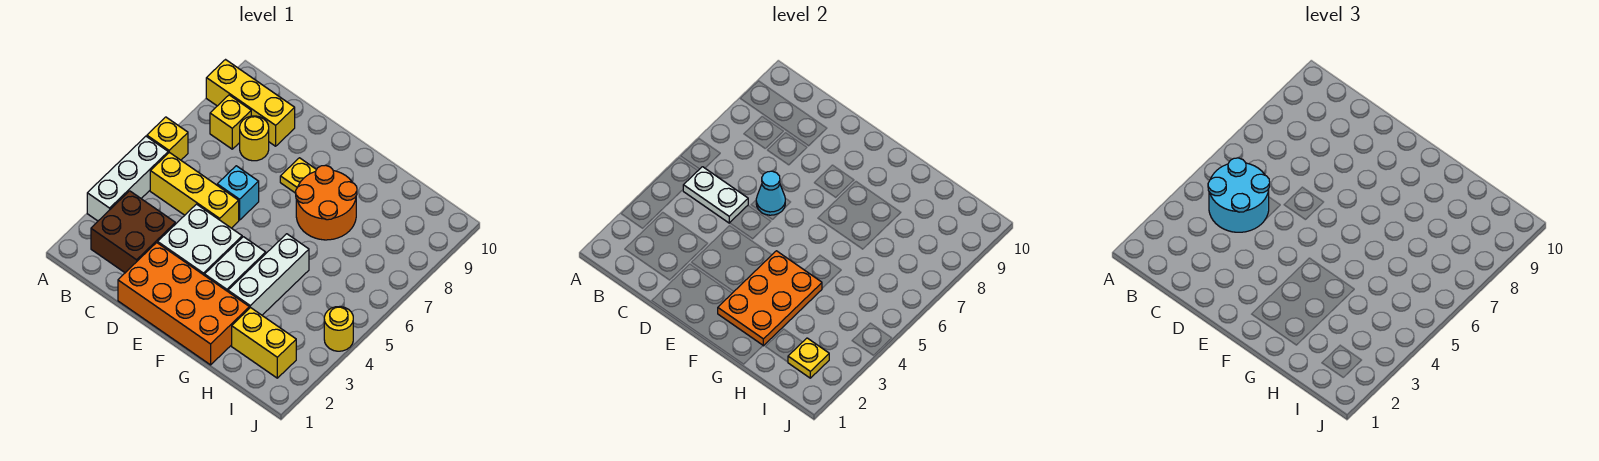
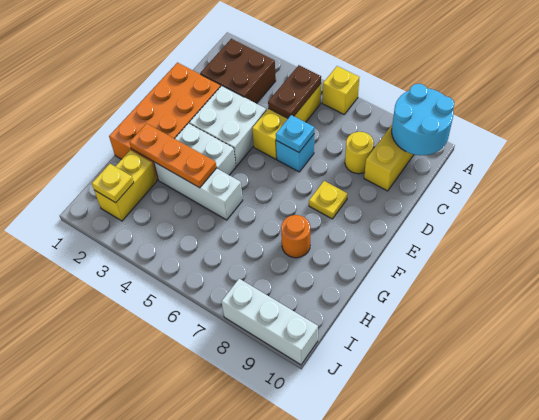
white brick A3:A5 level 1 -> white brick J8:J10 level 1
cyan round brick B4:C5 level 3 -> cyan round brick A9:B10 level 2
white plate B5:C5 level 2 -> brown plate B5:C5 level 2
yellow brick B8 level 1 -> none
cyan cone D6 level 2 -> cyan plate D6 level 2
orange plate F2:G4 level 2 -> orange plate G2:G4 level 2
orange round brick F7:G8 level 1 -> orange round brick G8 level 1
yellow round brick J4 level 1 -> none

